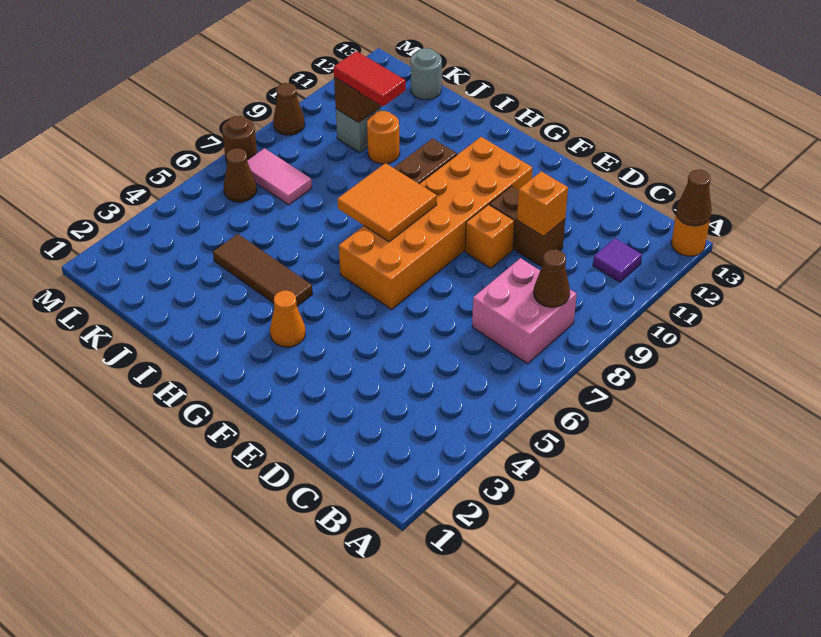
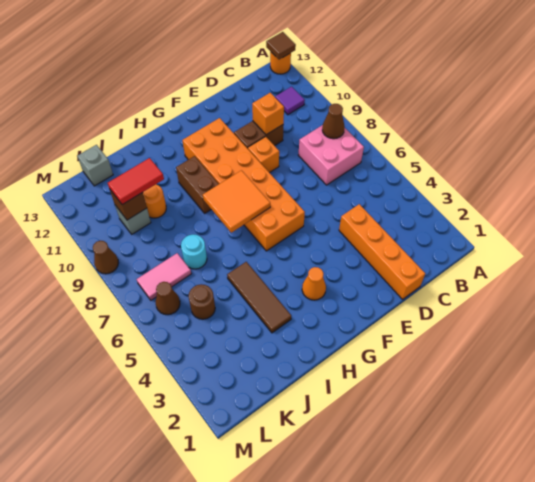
brown cone A13 level 2 -> brown tile A13 level 2
none -> orange brick D1:D4 level 1
brown tile H4:J4 level 1 -> brown tile I3:I5 level 1
none -> cyan round brick J7 level 1
grey round brick K13 level 1 -> grey brick K13 level 1
brown round brick M7 level 1 -> brown round brick K5 level 1

